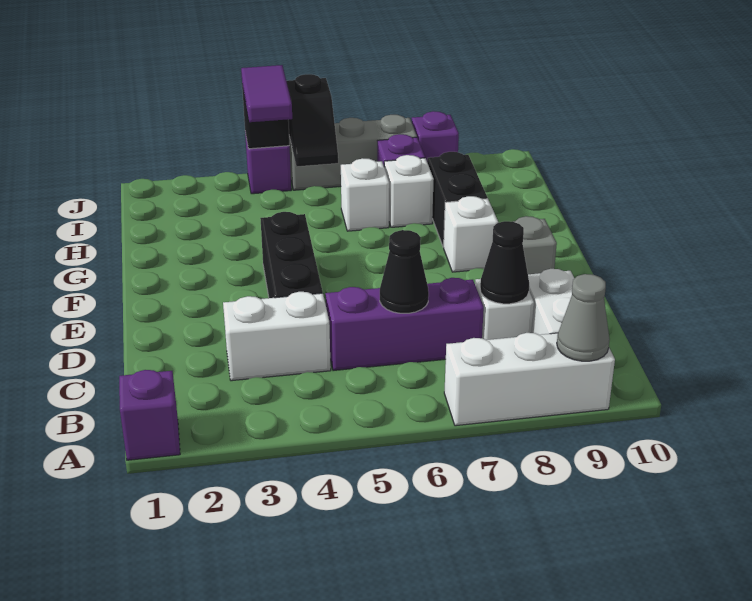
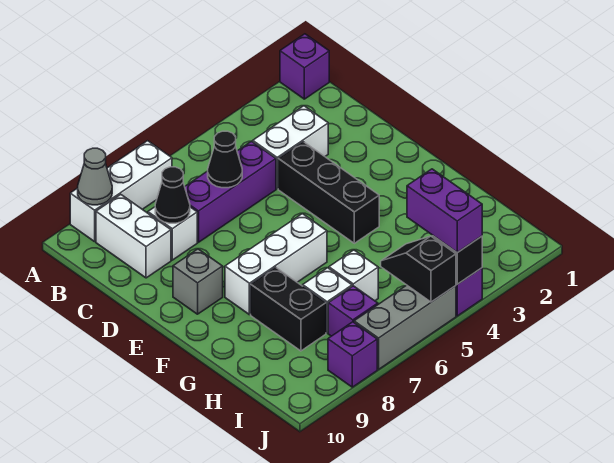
white brick F8 level 1 -> white brick F6:F8 level 1
purple tile I4:J4 level 3 -> purple brick I4:J4 level 3

